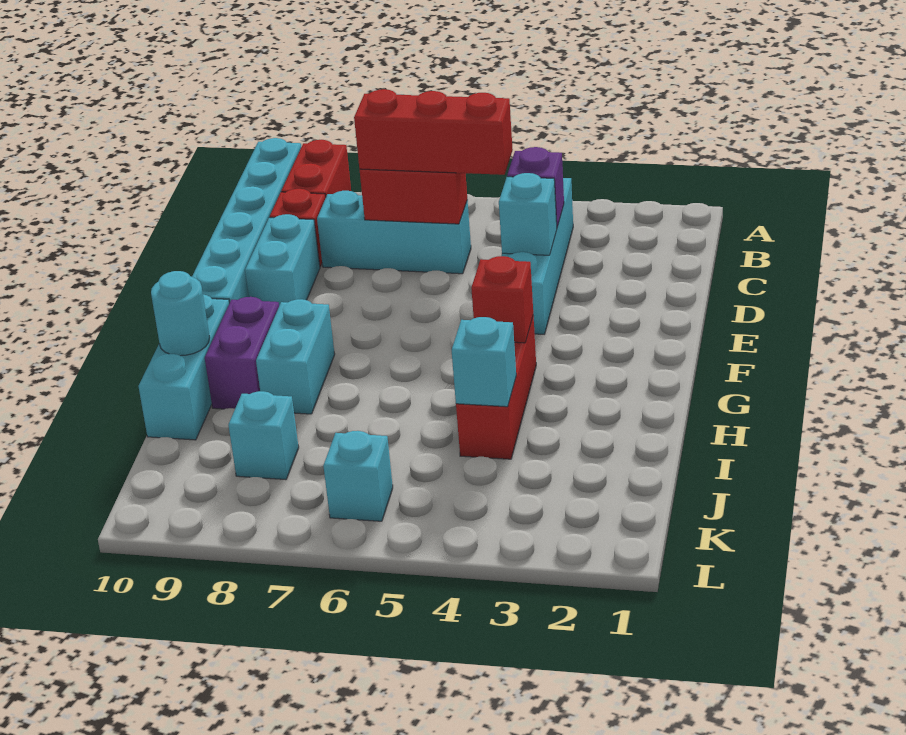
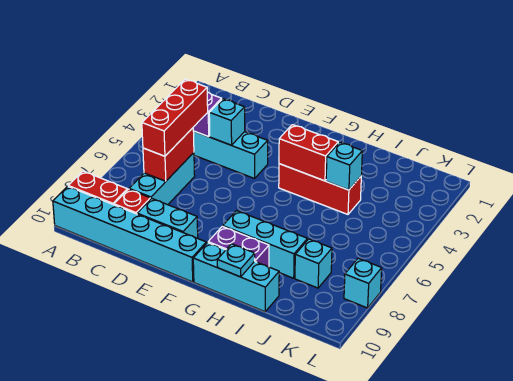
red brick G4 level 2 -> red brick G4:H4 level 2
cyan brick G8:H8 level 1 -> cyan brick G8:I8 level 1
cyan round brick H10 level 2 -> cyan plate H10 level 2
cyan brick K6 level 1 -> cyan brick L8 level 1

